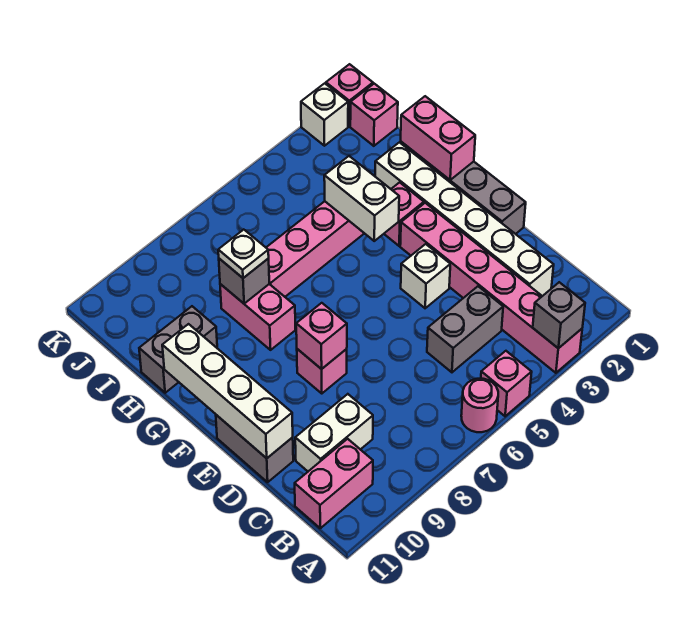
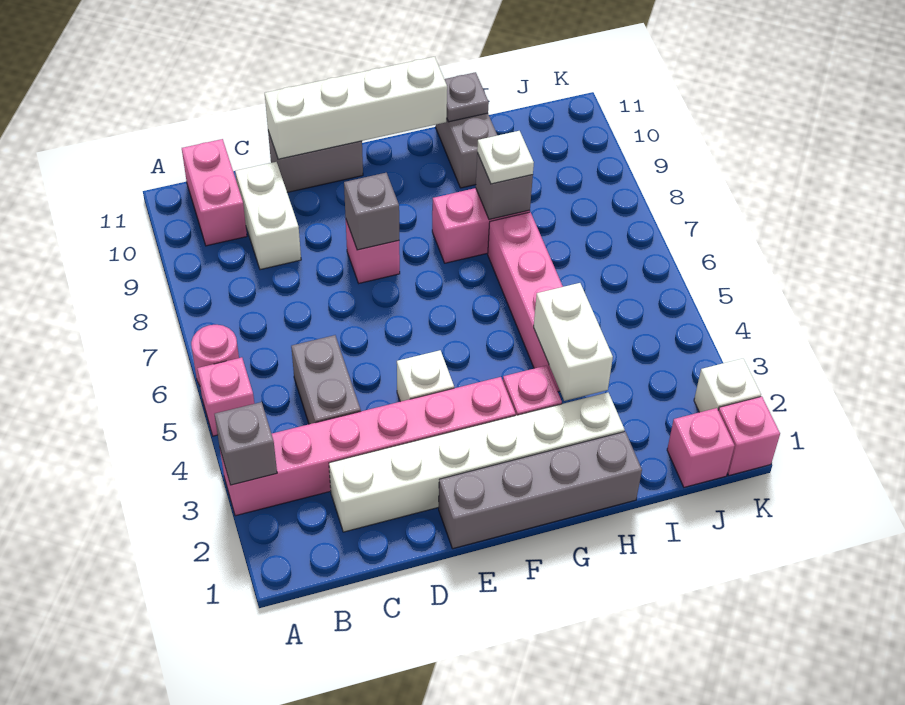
pink brick E8 level 2 -> grey brick E8 level 2
pink brick G1:H1 level 2 -> none
white brick G4:H4 level 2 -> white brick H3:H4 level 2
none -> grey plate H11 level 2

